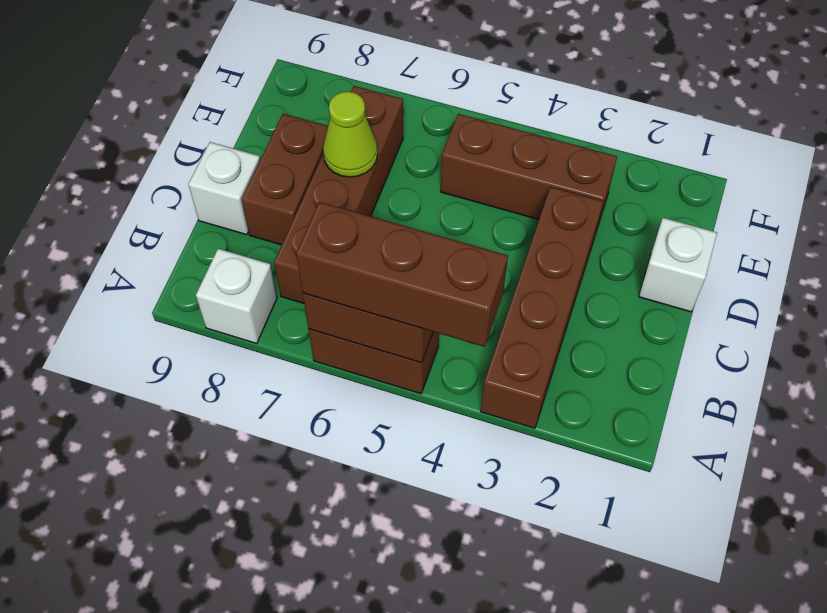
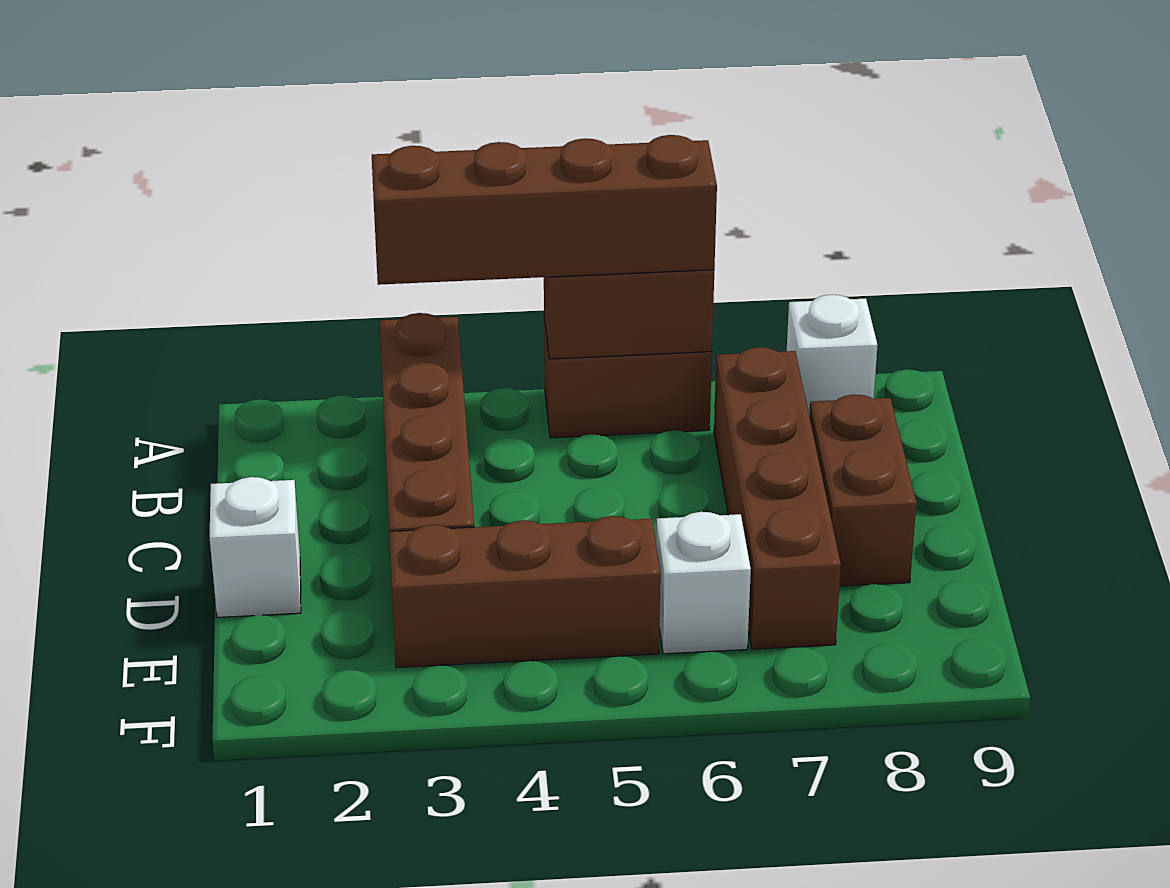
brown brick A4:A6 level 3 -> brown brick A3:A6 level 3
white brick C9 level 1 -> white brick E6 level 1
lime cone D7 level 2 -> none

